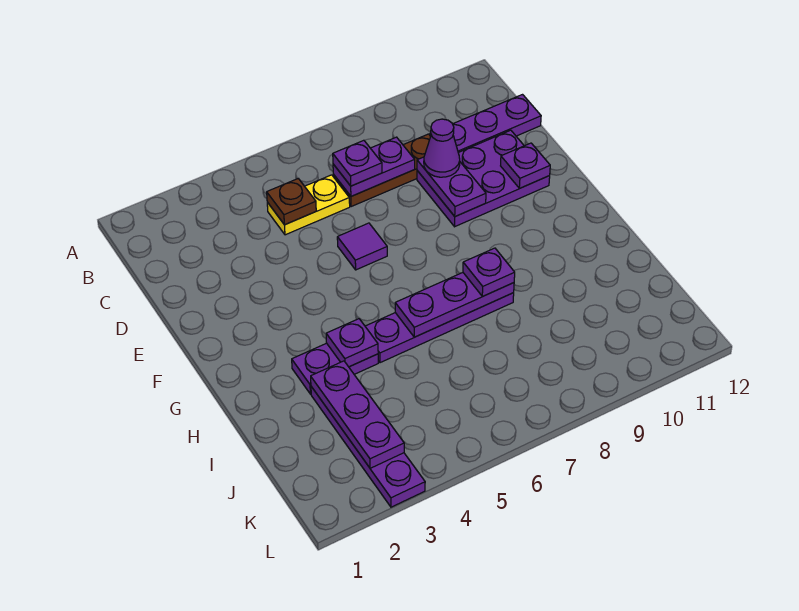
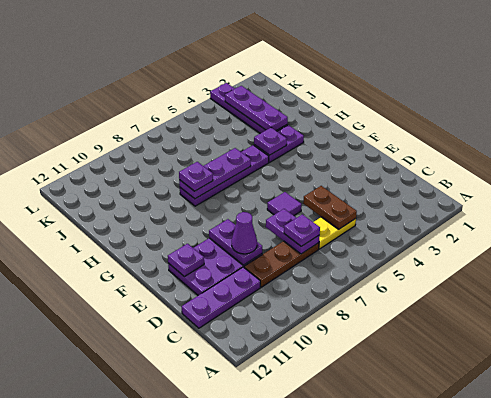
brown plate C5 level 2 -> brown plate C5:D5 level 2
purple plate C7:C8 level 2 -> purple plate C7:D7 level 2

